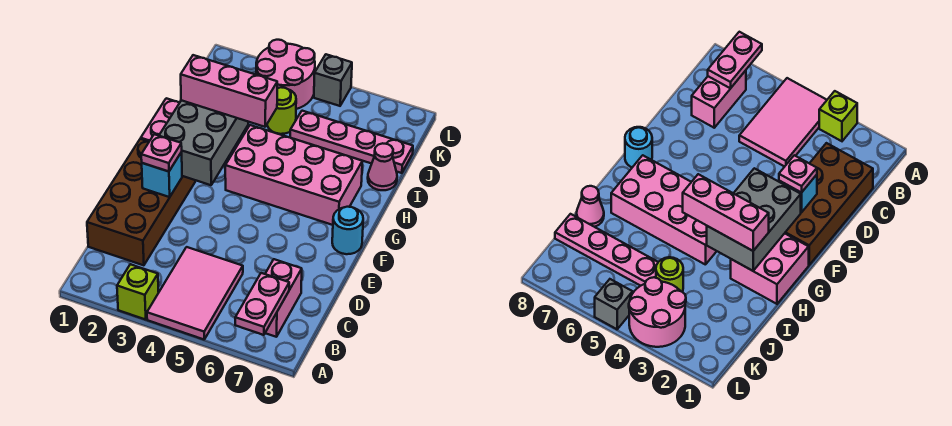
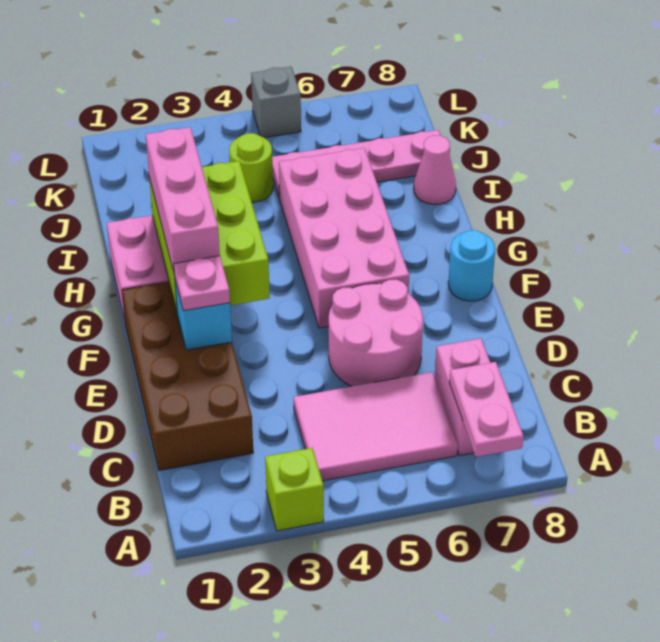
pink tile A4:C5 level 1 -> pink tile B4:C6 level 1
grey brick F2:H3 level 2 -> lime brick F2:H3 level 2
pink brick G4:H7 level 1 -> pink brick F5:I6 level 1
pink brick H2:H4 level 3 -> pink brick F2:H2 level 3
pink round brick K3:L4 level 1 -> pink round brick D5:E6 level 1

